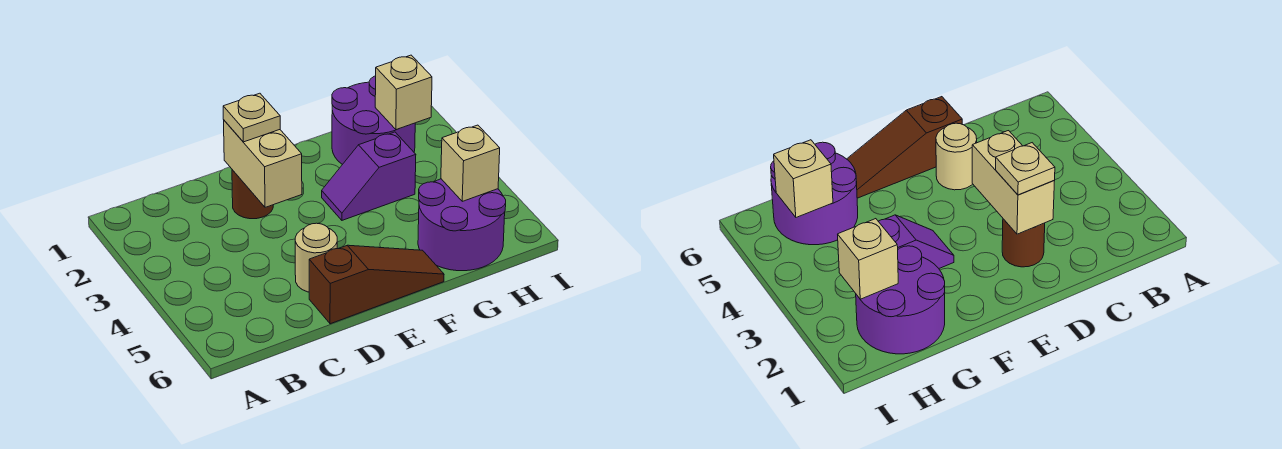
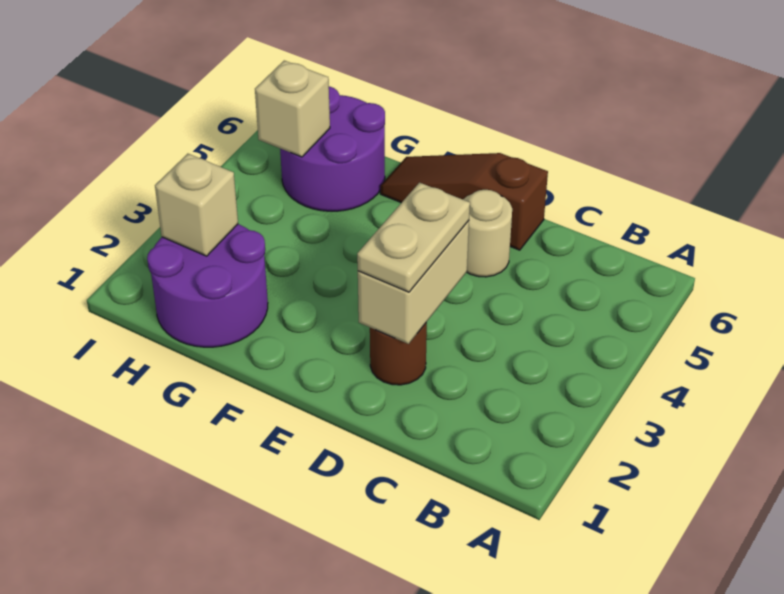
tan plate D2 level 3 -> tan plate D2:D3 level 3
purple slope F3:G3 level 1 top G -> none

